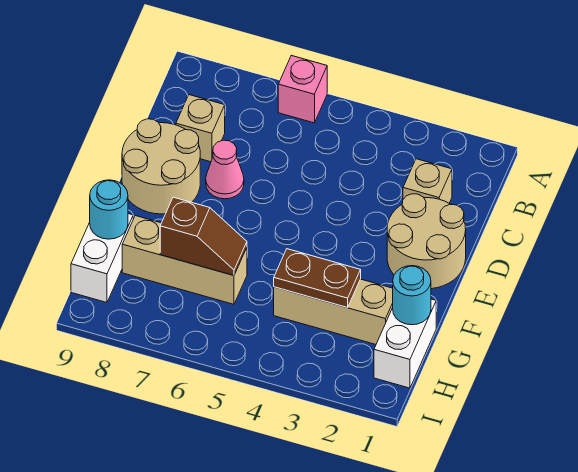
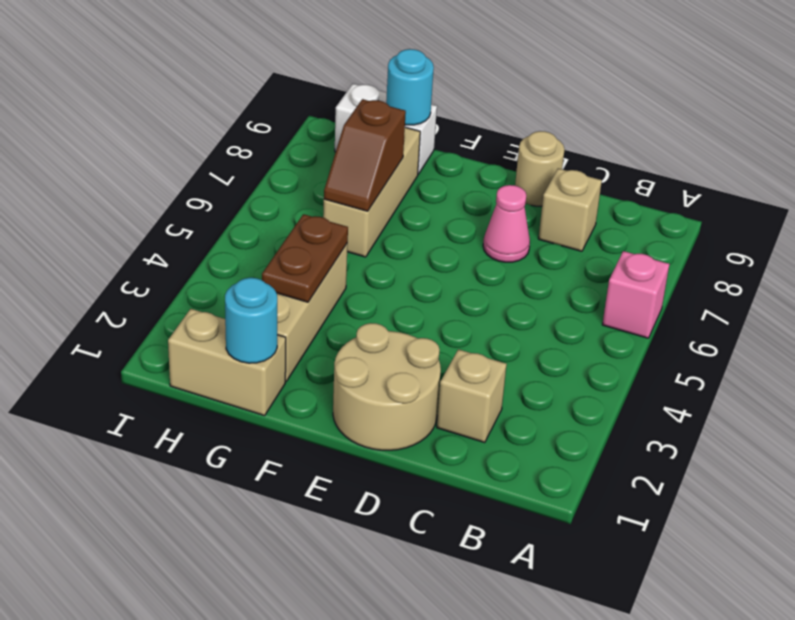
tan round brick D8:E9 level 1 -> tan round brick D9 level 1
white brick G1:H1 level 1 -> tan brick G1:H1 level 1

